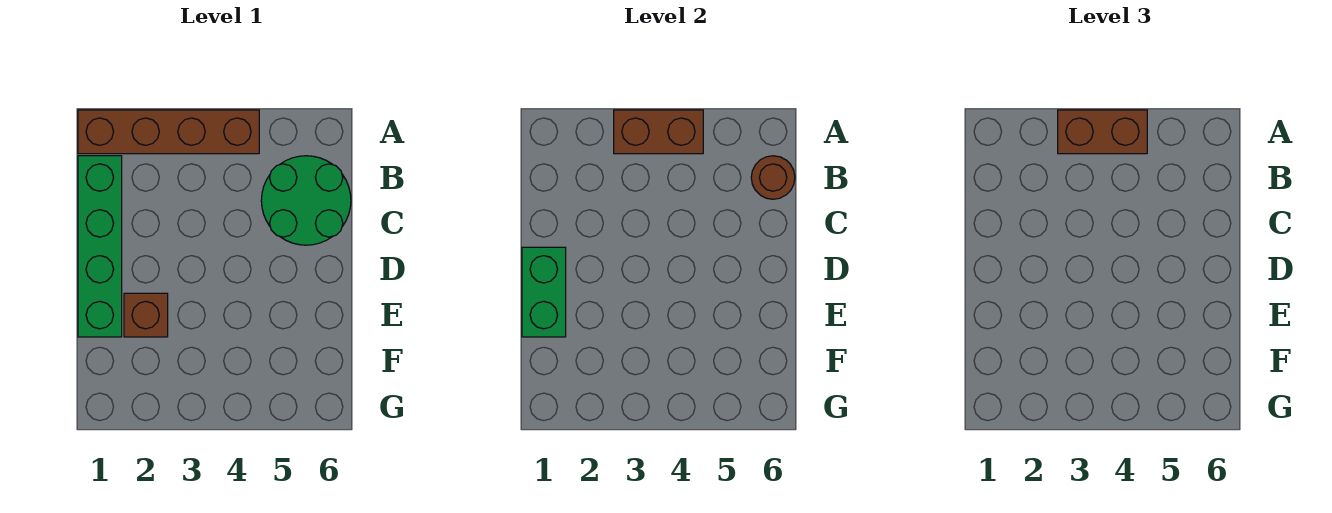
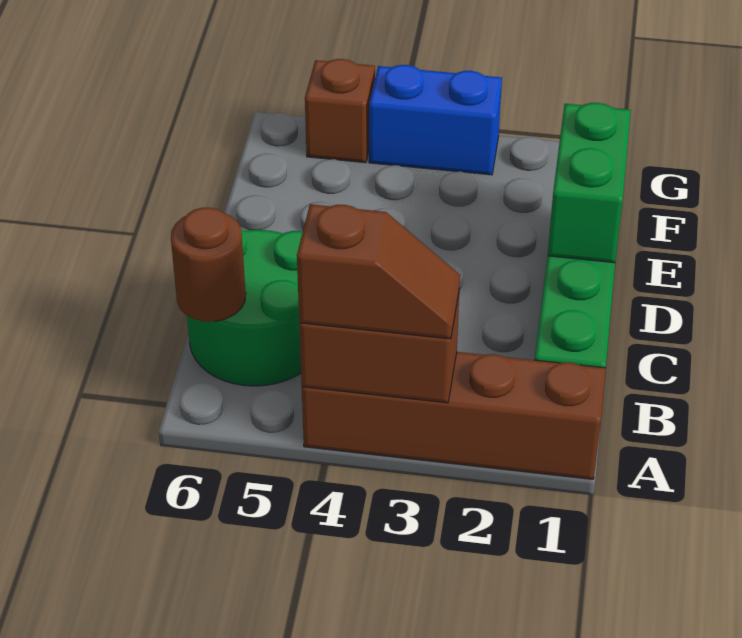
brown brick A3:A4 level 3 -> brown slope A3:A4 level 3 top 4
brown brick E2 level 1 -> brown brick G5 level 1
none -> blue brick G3:G4 level 1

